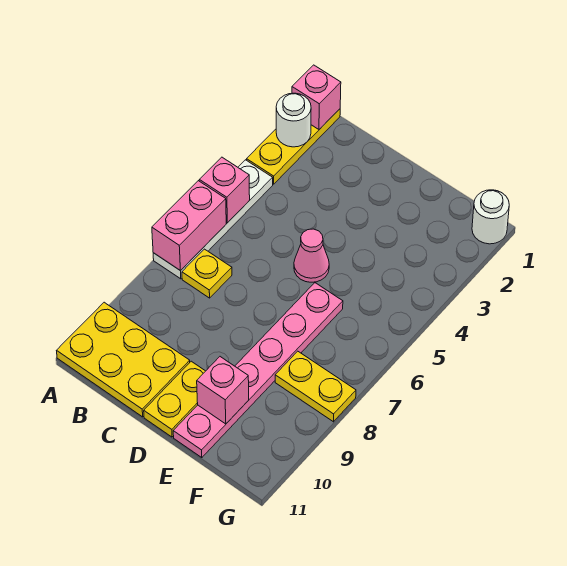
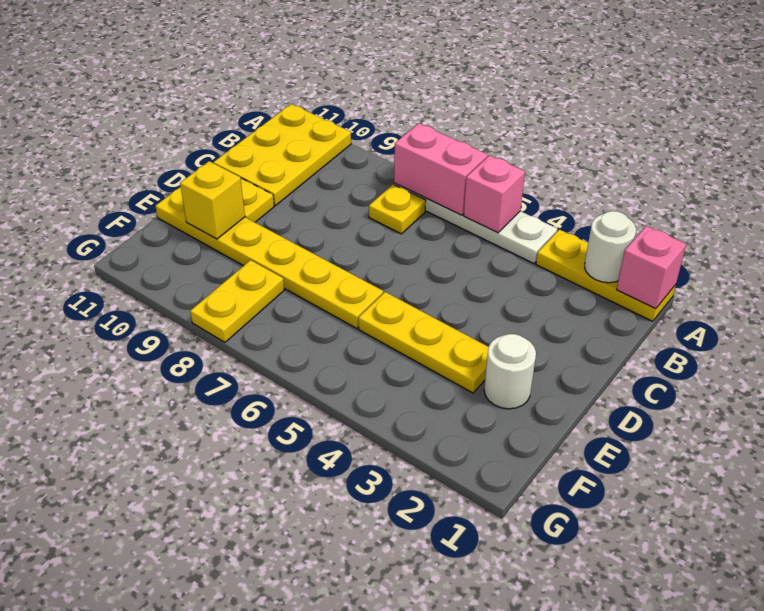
pink cone D5 level 1 -> none
none -> yellow plate E3:E5 level 1
pink plate E6:E11 level 1 -> yellow plate E6:E11 level 1
pink brick E10 level 2 -> yellow brick E10 level 2
white round brick G1 level 1 -> white round brick E2 level 1

